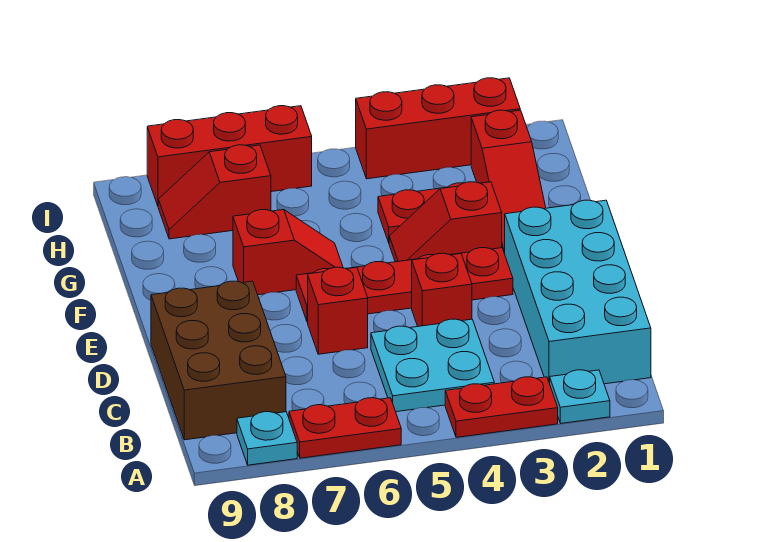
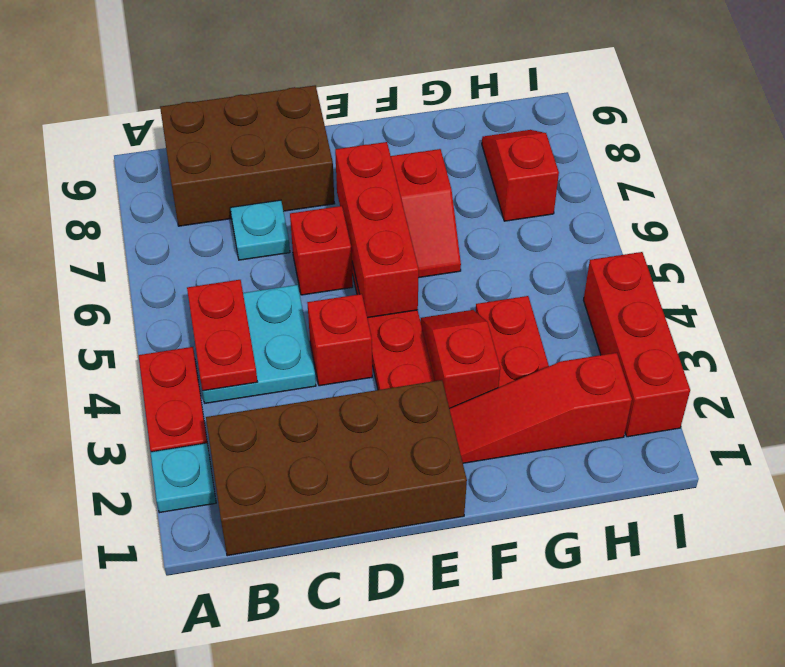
red plate A6:A7 level 1 -> red plate B4:B5 level 2
cyan plate A8 level 1 -> cyan plate C7 level 1
cyan brick B1:E2 level 1 -> brown brick B1:E2 level 1
red brick I6:I8 level 1 -> red brick E5:E7 level 2

